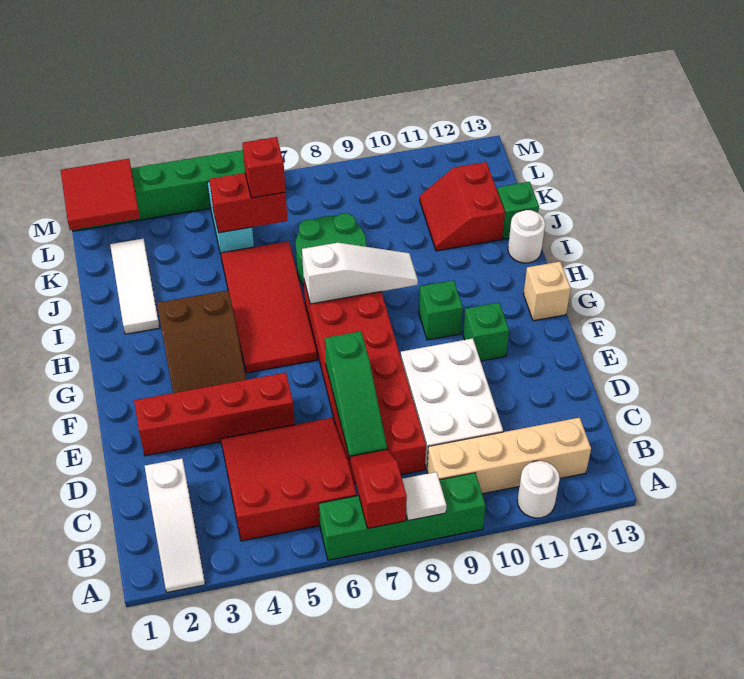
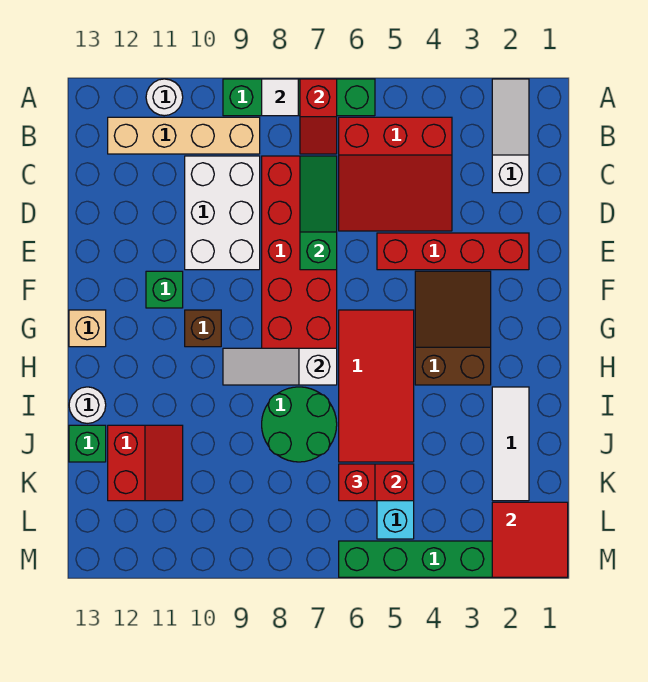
green brick G10 level 1 -> brown brick G10 level 1

